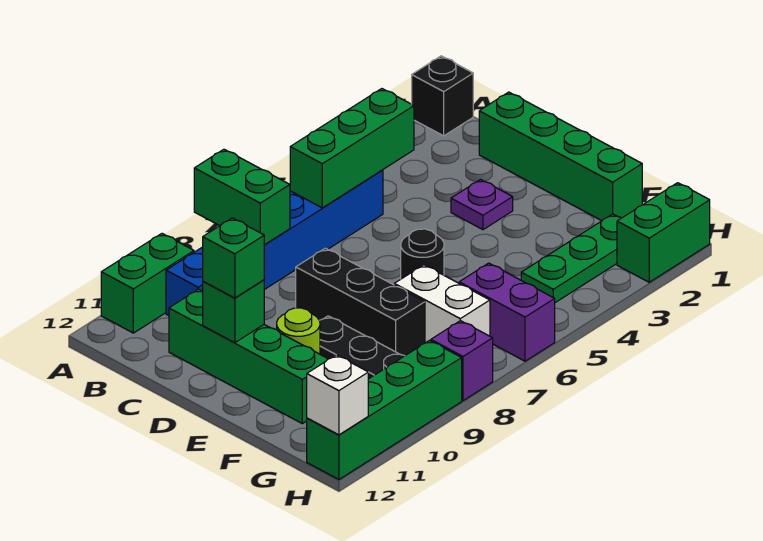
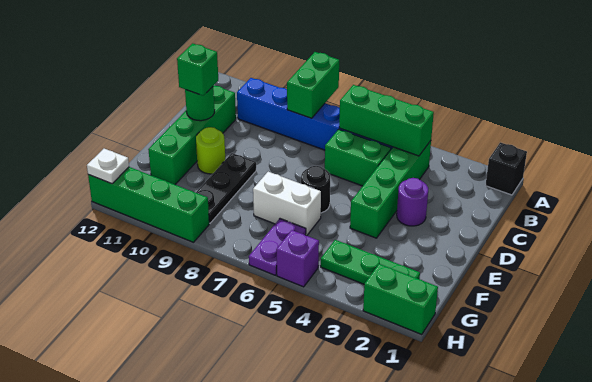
green brick A10:A11 level 1 -> green brick C5:C6 level 1
green brick C1:F1 level 1 -> green brick B4:E4 level 1
purple plate D3 level 1 -> purple round brick D3 level 1
black brick D8:F8 level 1 -> none
green brick D11 level 2 -> green round brick D11 level 2
white brick F7:G7 level 1 -> white brick F6:F7 level 1
purple brick G6:H6 level 1 -> purple plate G6:H6 level 1
purple brick H8 level 1 -> purple brick H5 level 1
white brick H12 level 2 -> white plate H12 level 2

